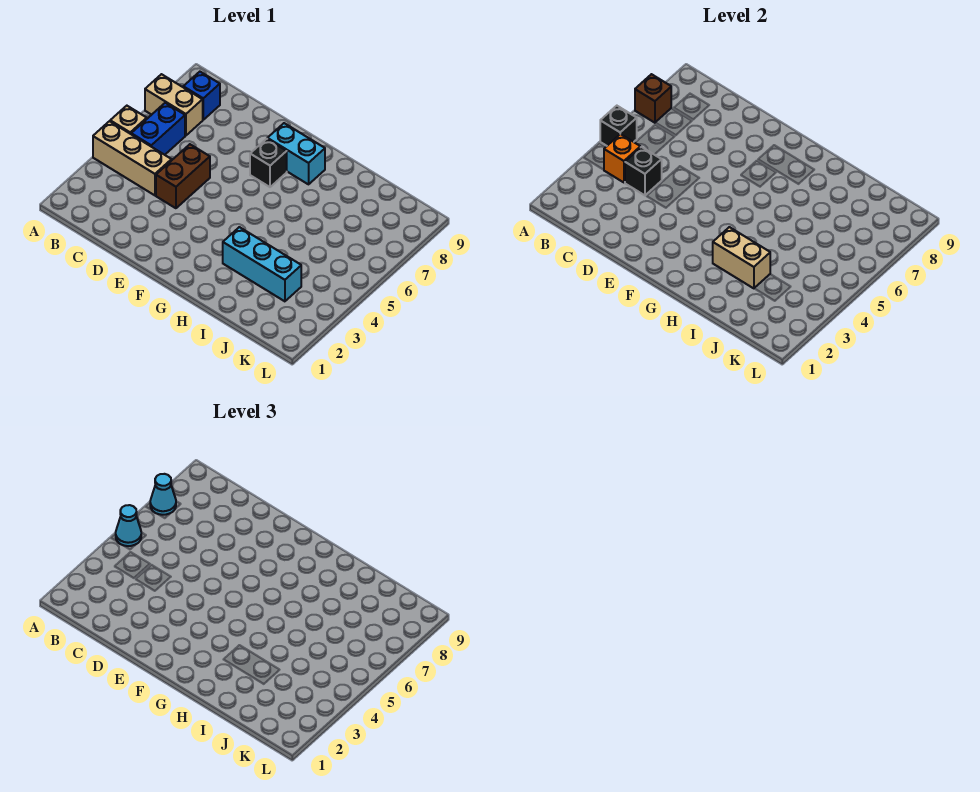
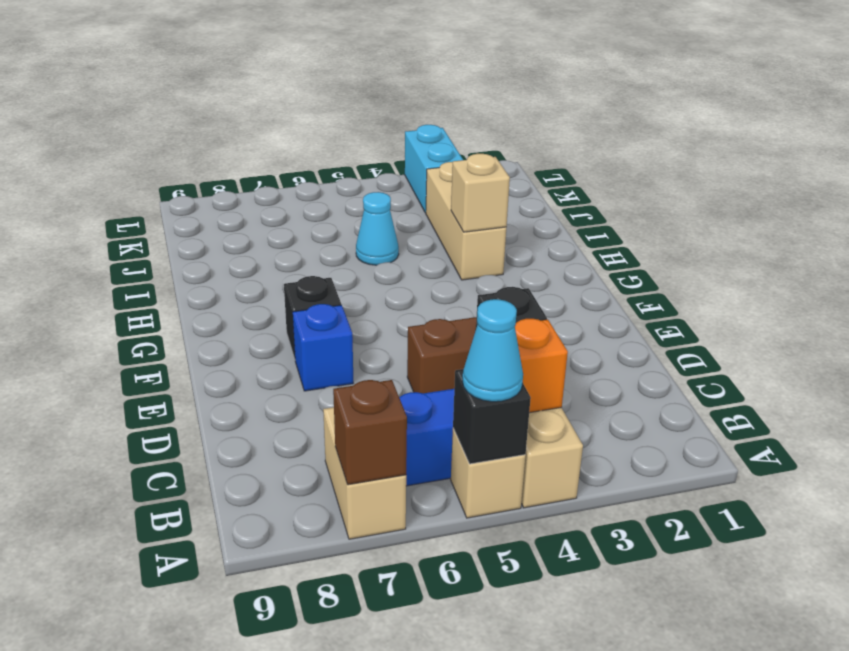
cyan cone A7 level 3 -> cyan cone I5 level 1
blue brick B8 level 1 -> blue brick E7 level 1
cyan brick F8:G8 level 1 -> cyan brick K3:L3 level 1
cyan brick H3:J3 level 1 -> tan brick H3:J3 level 1
tan brick H3:I3 level 2 -> tan brick H3 level 2

